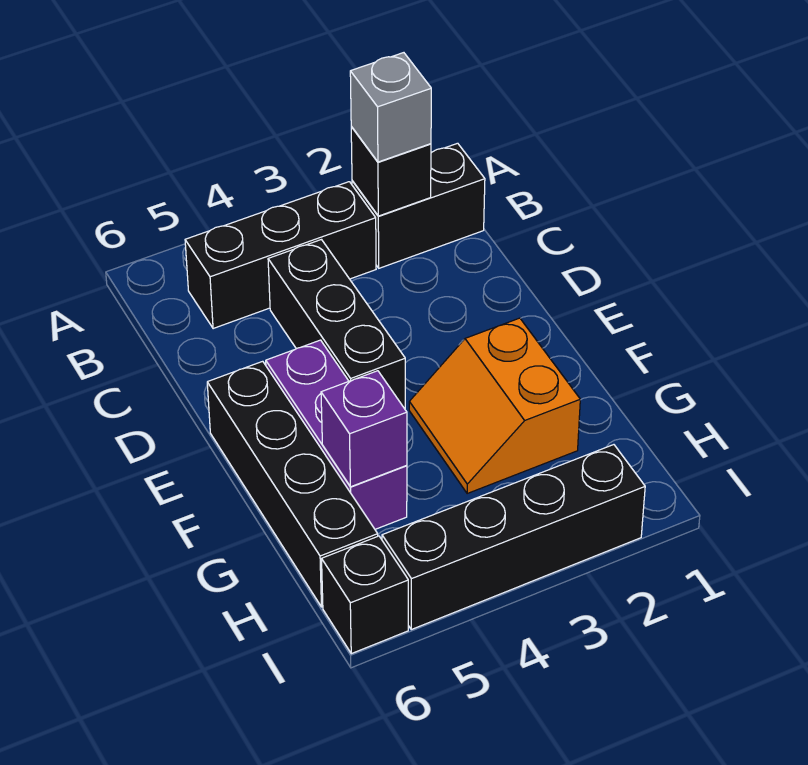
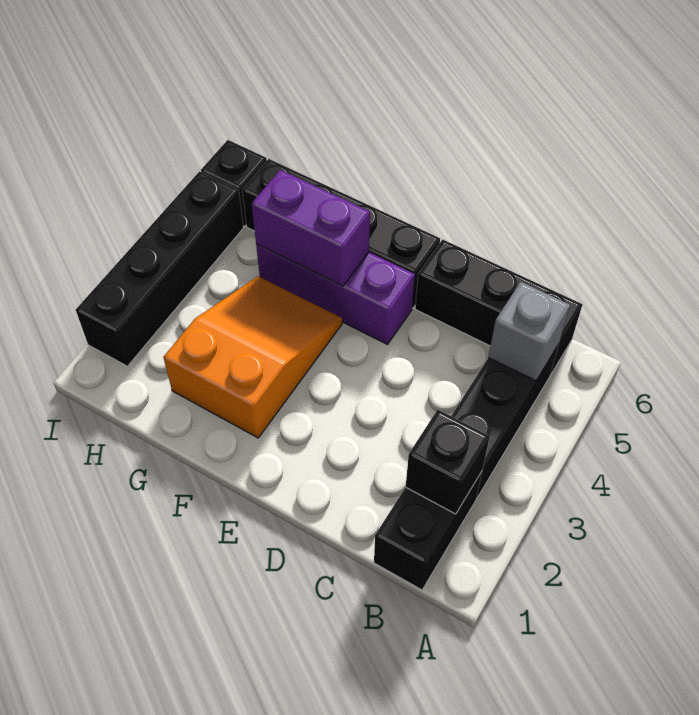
grey brick B2 level 3 -> grey brick B5 level 2
black brick C4:E4 level 1 -> black brick B6:D6 level 1
orange slope F2:G3 level 1 top 2 -> orange slope F2:G4 level 1 top 2
purple brick G5 level 2 -> purple brick F5:G5 level 2

